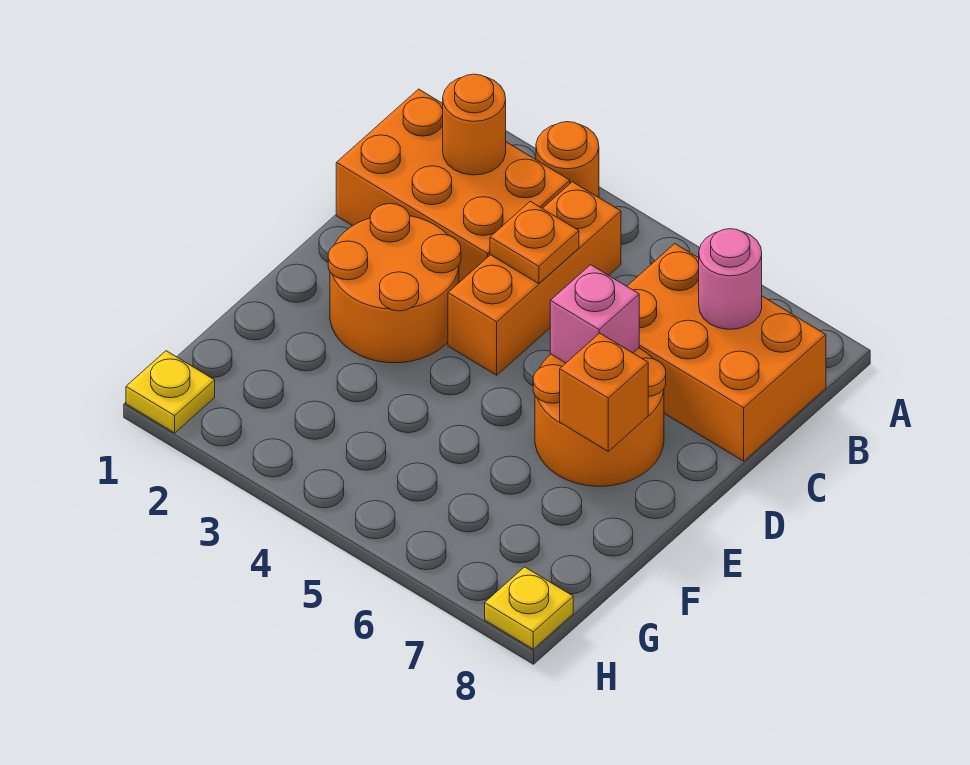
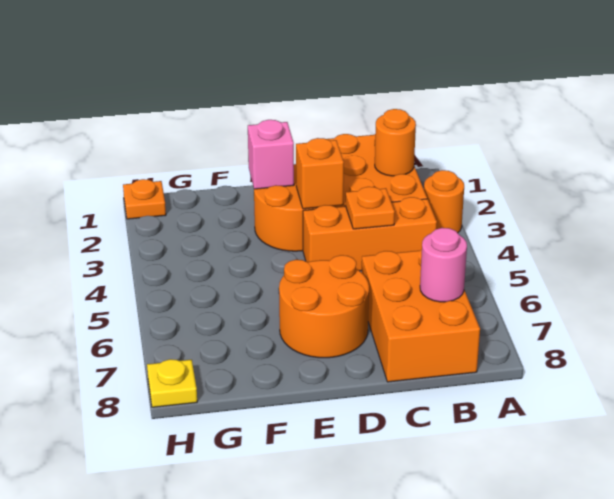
pink brick D6 level 2 -> pink brick E2 level 2
orange brick E7 level 2 -> orange brick D3 level 2
yellow plate H1 level 1 -> orange plate H1 level 1

